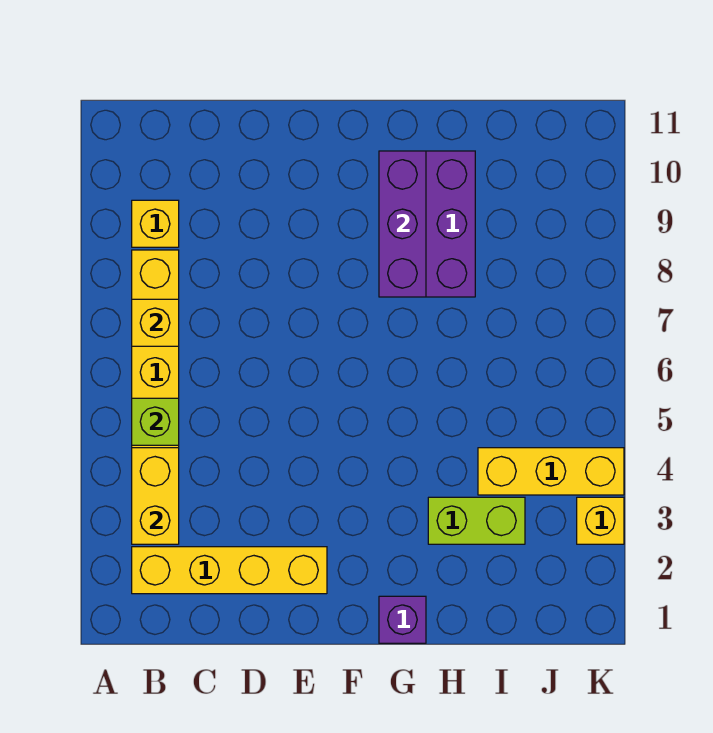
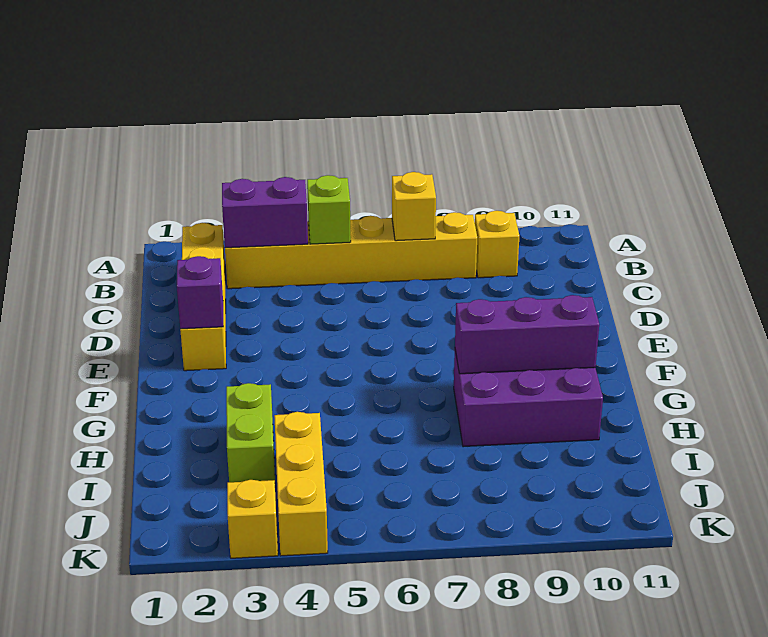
yellow brick B3:B4 level 2 -> purple brick B3:B4 level 2
purple brick G1 level 1 -> purple brick E2 level 2

